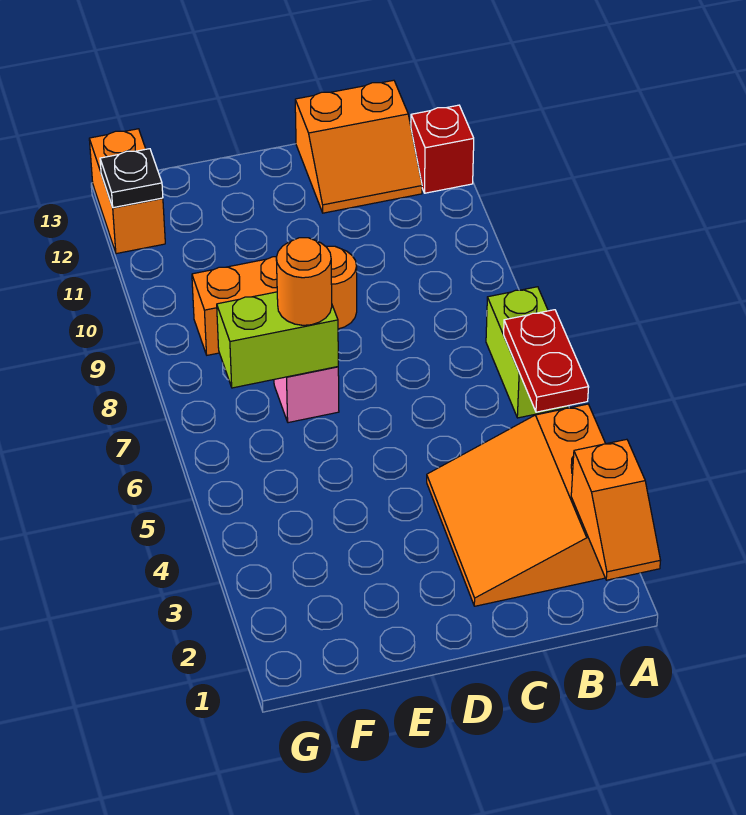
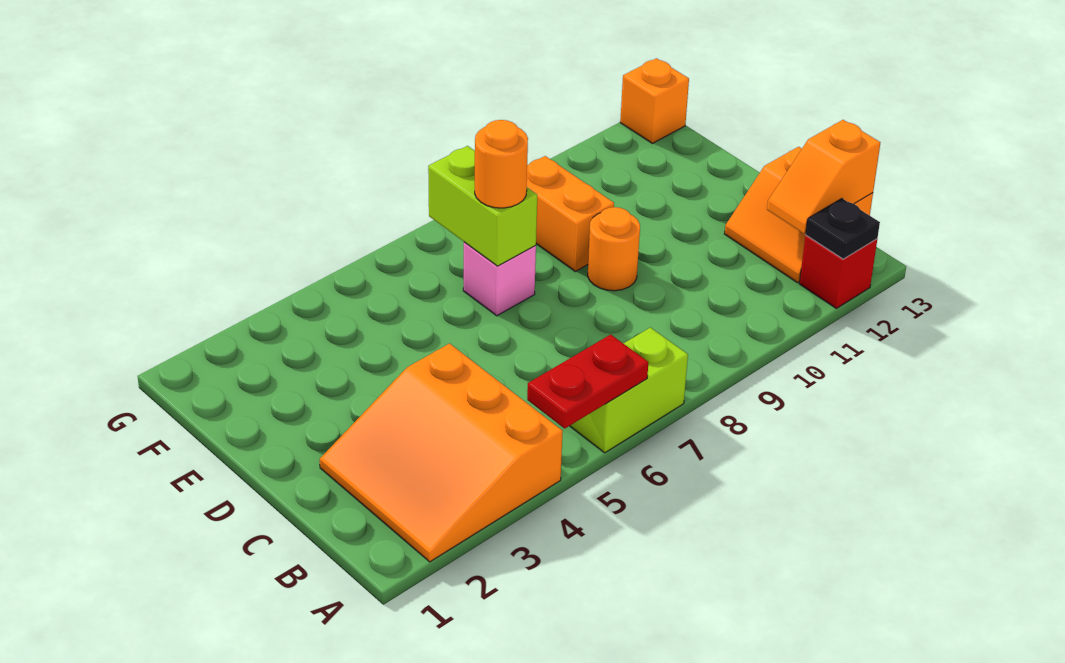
orange slope A1:A2 level 2 top 2 -> orange slope B12:B13 level 2 top 13
orange slope A2:C4 level 1 top A -> orange slope A2:C4 level 1 top 4
orange brick G12:G13 level 1 -> orange brick G13 level 1
black plate G12 level 2 -> black plate A12 level 2

